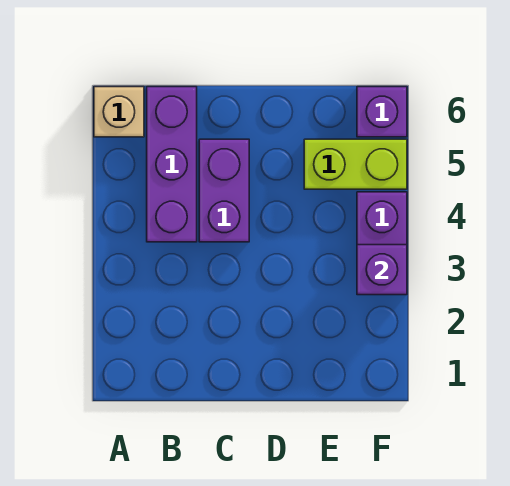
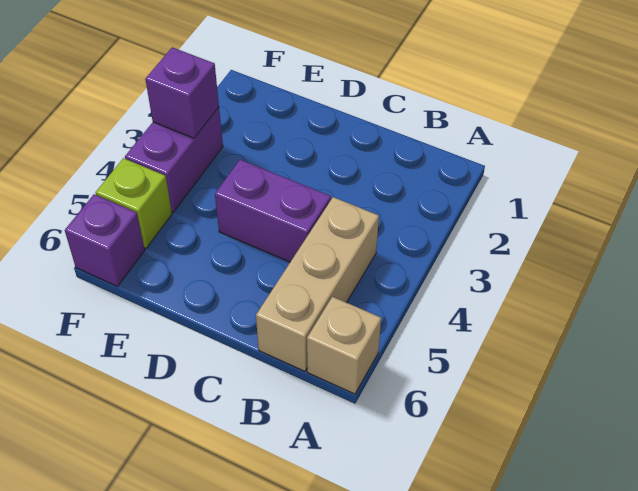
purple brick B4:B6 level 1 -> tan brick B4:B6 level 1
purple brick C4:C5 level 1 -> purple brick C4:D4 level 1
lime brick E5:F5 level 1 -> lime brick F5 level 1

